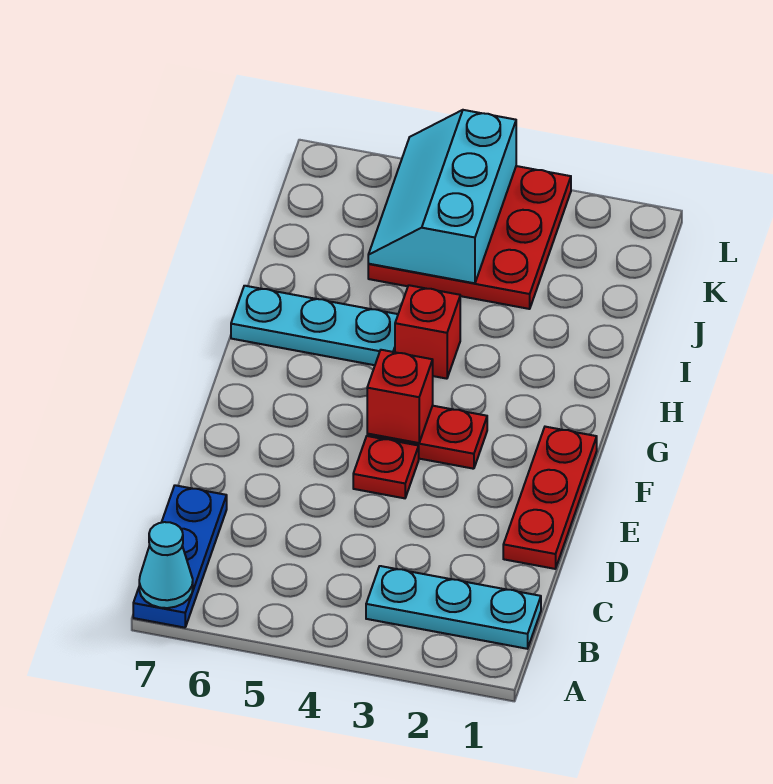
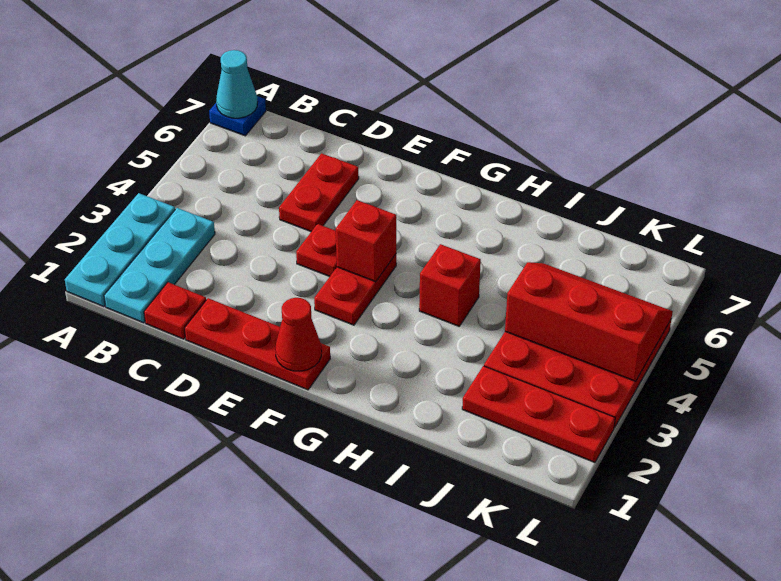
blue plate A7:C7 level 1 -> blue plate A7 level 1
none -> red plate C1 level 1
none -> red plate D5:D6 level 1
none -> red cone F1 level 2
cyan plate H5:H7 level 1 -> cyan plate A1:A3 level 1
none -> red plate J2:L2 level 1
cyan slope J4:L5 level 2 top 4 -> red slope J4:L5 level 2 top 4

